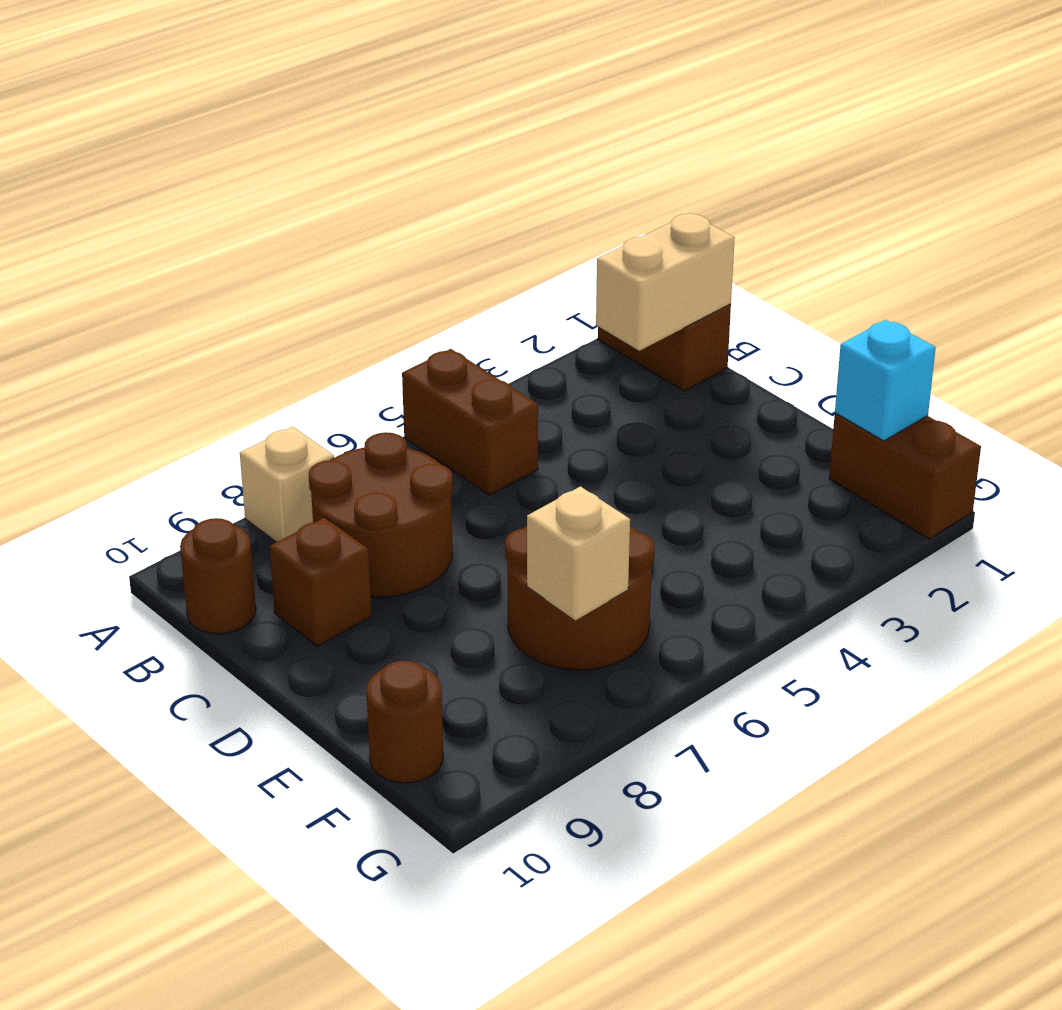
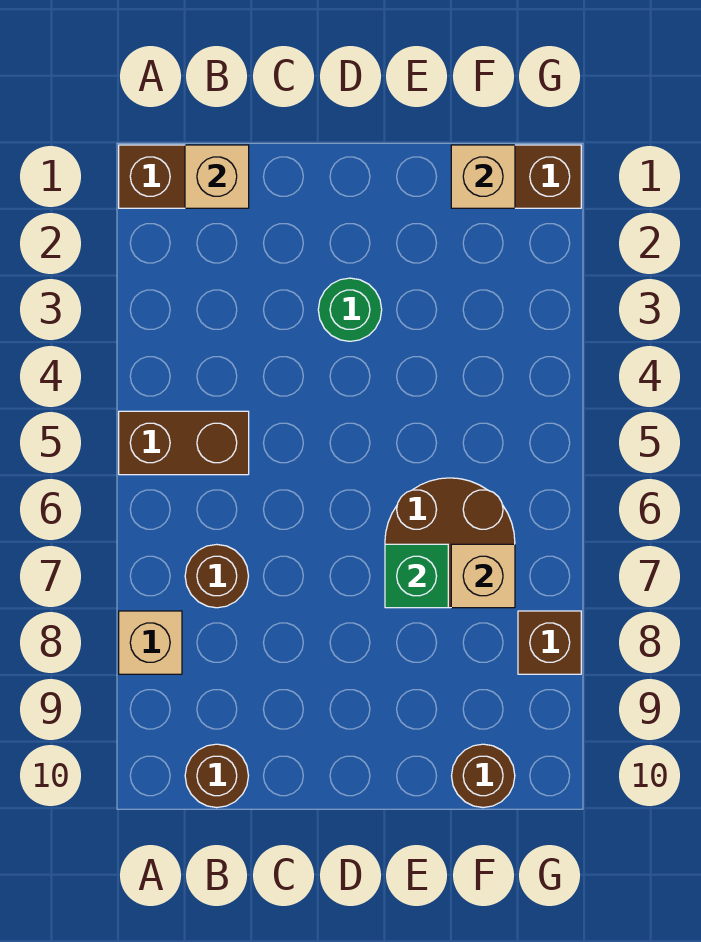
tan brick B1:B2 level 2 -> tan brick B1 level 2
brown round brick B7:C8 level 1 -> brown round brick B7 level 1
brown brick C9 level 1 -> brown brick G8 level 1
none -> green round brick D3 level 1
none -> green brick E7 level 2
cyan brick F1 level 2 -> tan brick F1 level 2

